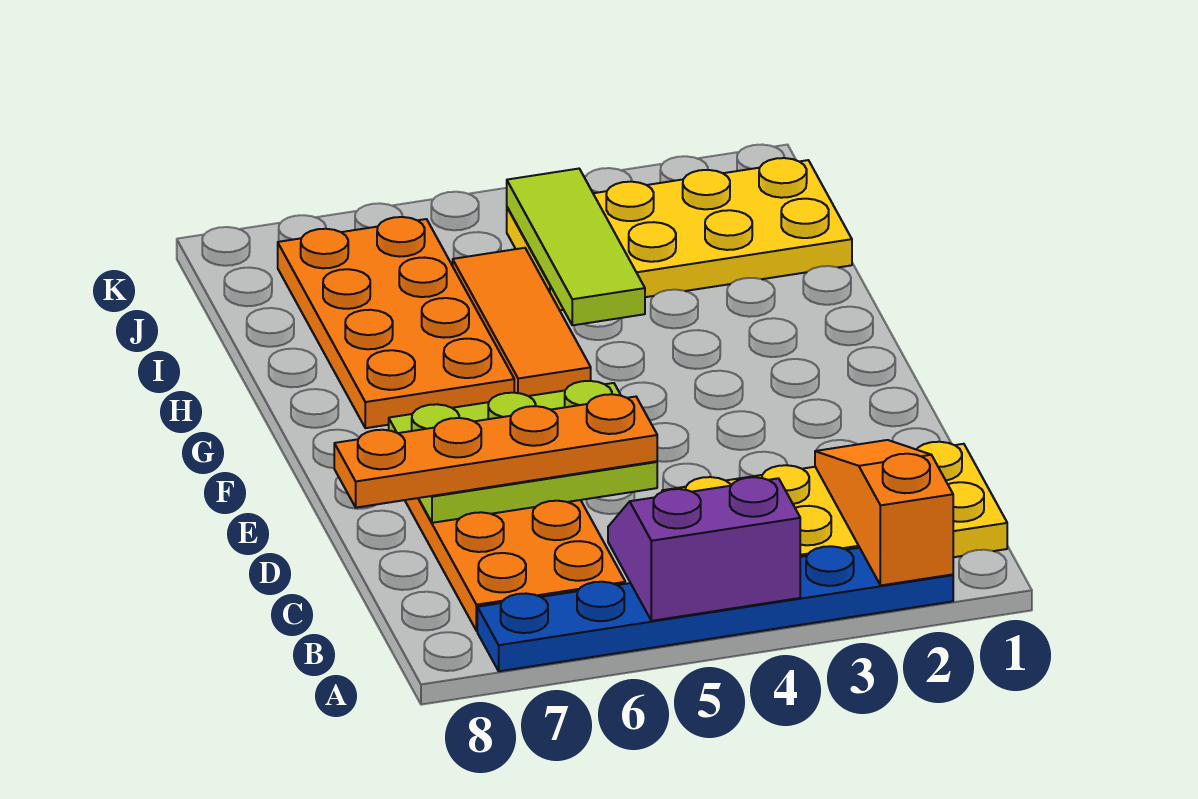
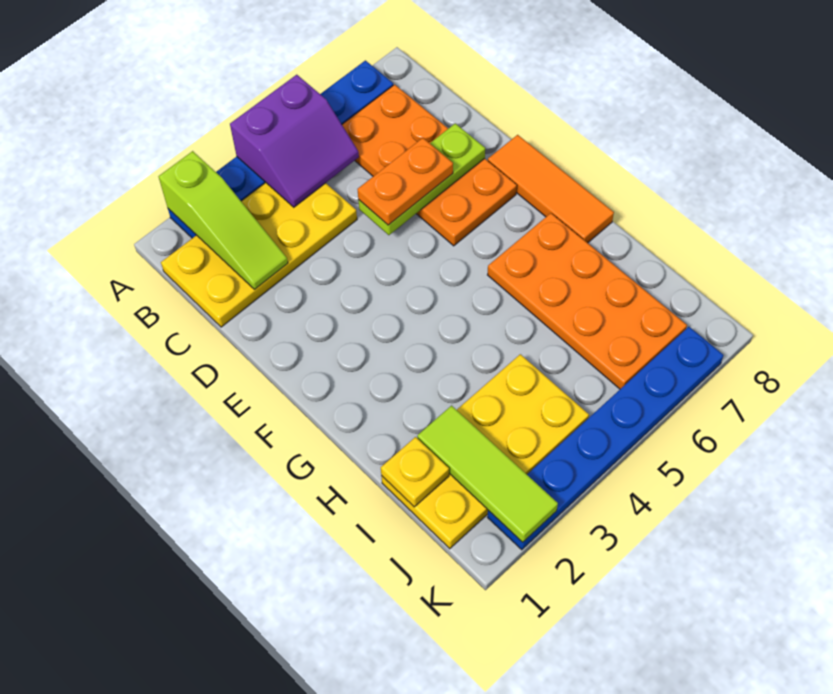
orange slope A2:C2 level 2 top A -> lime slope A2:C2 level 2 top A
lime plate D5:E7 level 2 -> lime plate D5:D7 level 2
orange plate D5:D8 level 3 -> orange plate D5:D6 level 3
orange tile G5:I5 level 1 -> orange tile E8:G8 level 1
lime tile H4:J4 level 2 -> lime tile I2:K2 level 2
none -> yellow plate I1 level 2
none -> blue plate K2:K7 level 1

